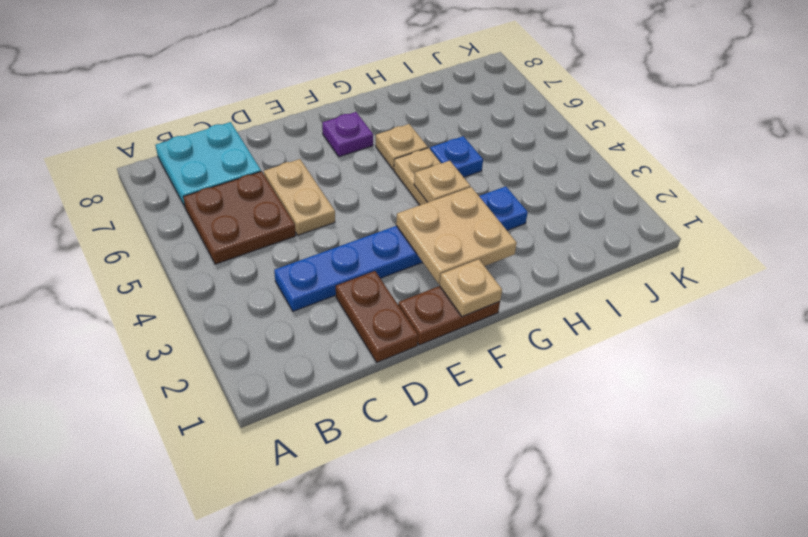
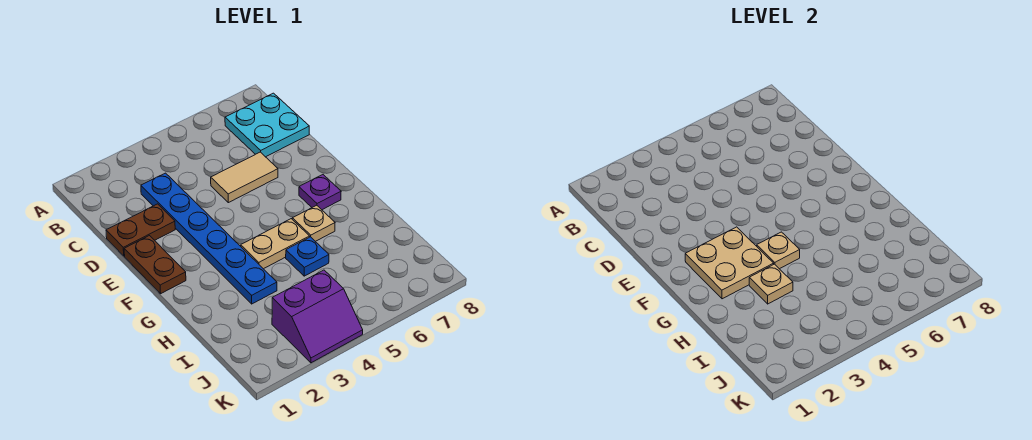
brown plate B5:C6 level 1 -> none
tan plate D5:D6 level 1 -> tan tile D5:D6 level 1
tan plate F1 level 2 -> tan plate H3 level 2
none -> purple slope J3:K4 level 1 top J

